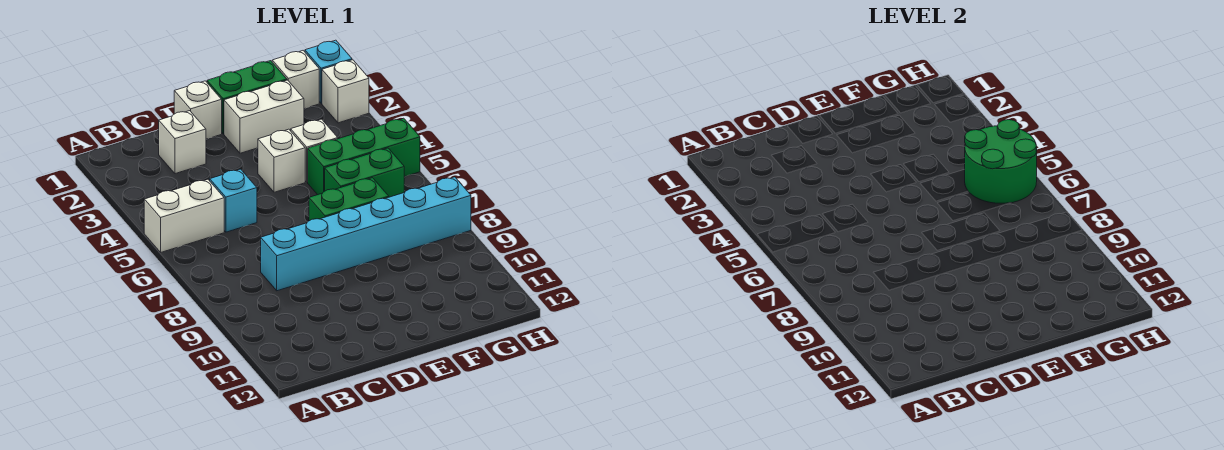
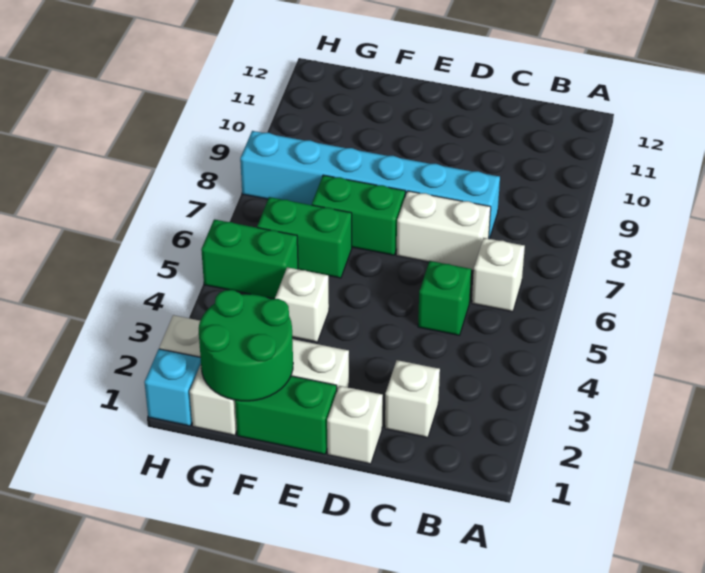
white brick A5:B5 level 1 -> white brick C7:D7 level 1
cyan brick C5 level 1 -> green brick C5 level 1
white brick E4 level 1 -> white brick B6 level 1
green brick F5:H5 level 1 -> green brick G5:H5 level 1
green round brick G5:H6 level 2 -> green round brick F1:G2 level 2

